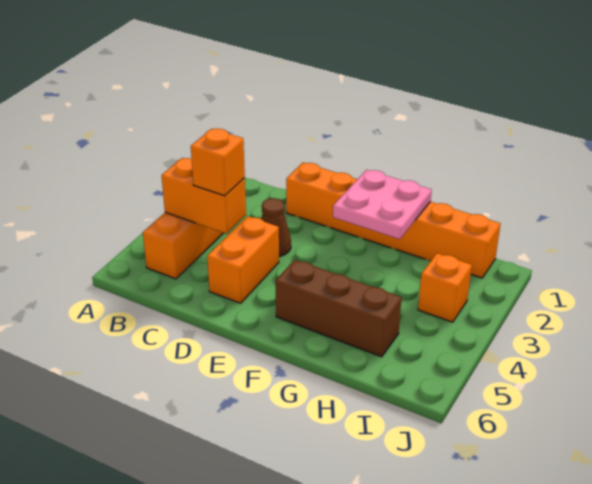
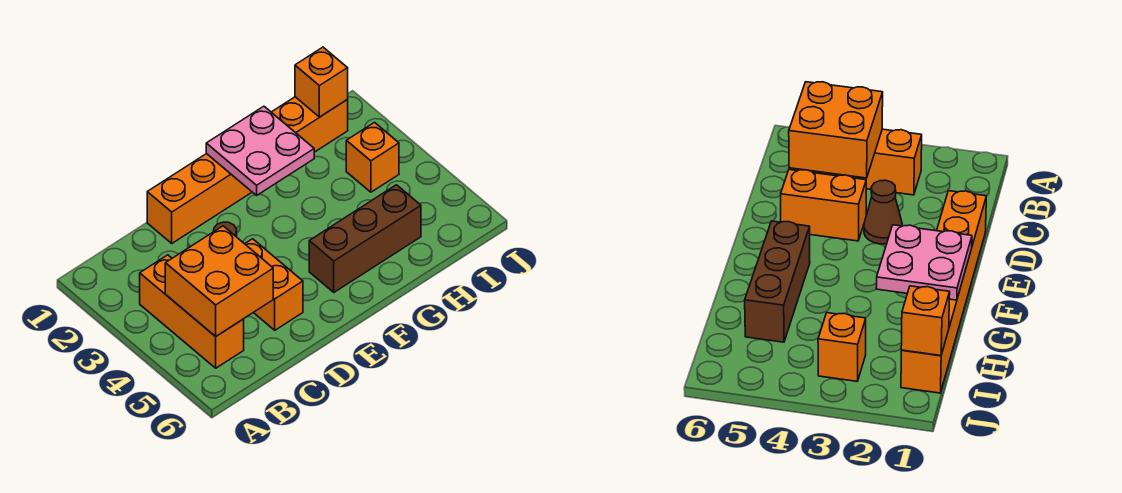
orange brick B4:C4 level 2 -> orange brick B4:C5 level 2
orange brick C4 level 3 -> orange brick I1 level 2

